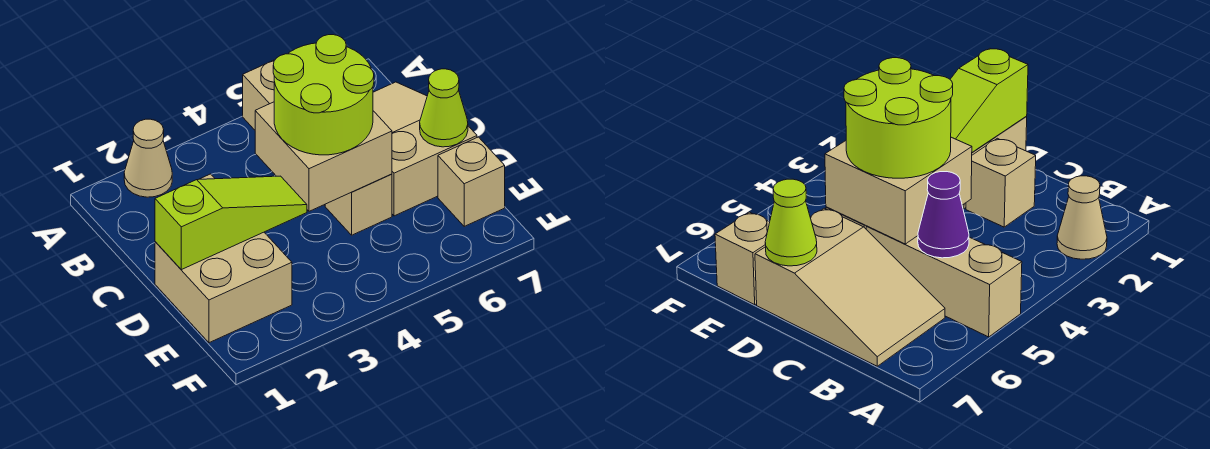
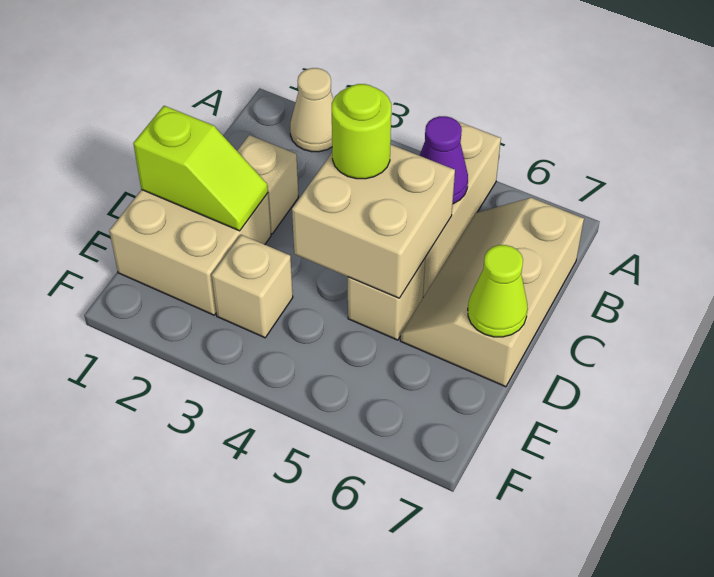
tan slope B6:D7 level 1 top D -> tan slope B6:D7 level 1 top 7
lime round brick C4:D5 level 3 -> lime round brick C4 level 3
lime slope D1:D3 level 2 top 1 -> lime slope D1:D2 level 2 top 1
tan brick E7 level 1 -> tan brick E3 level 1

